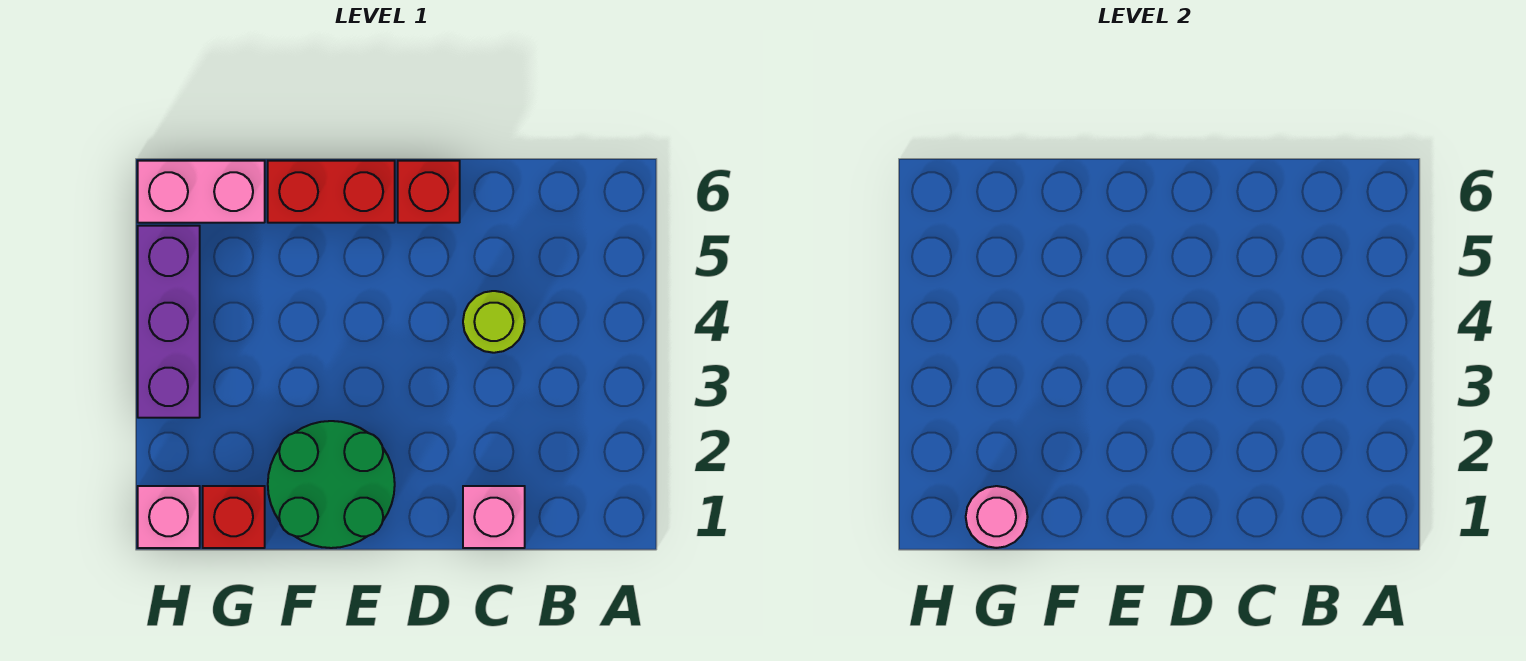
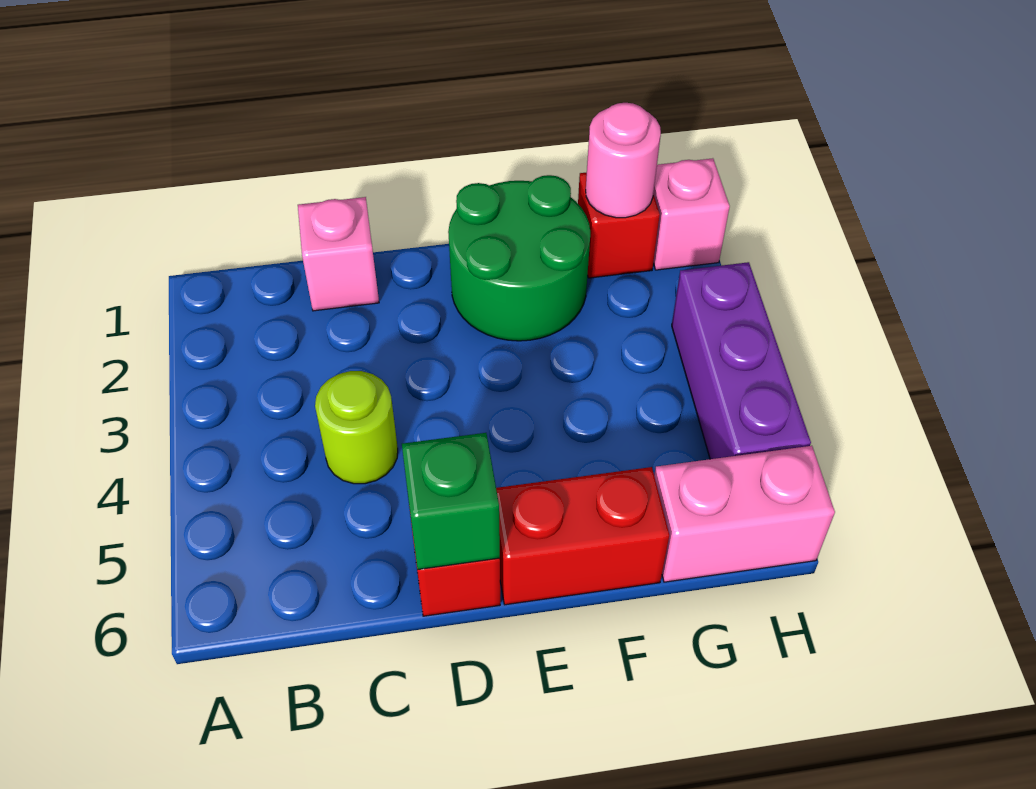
none -> green brick D6 level 2

